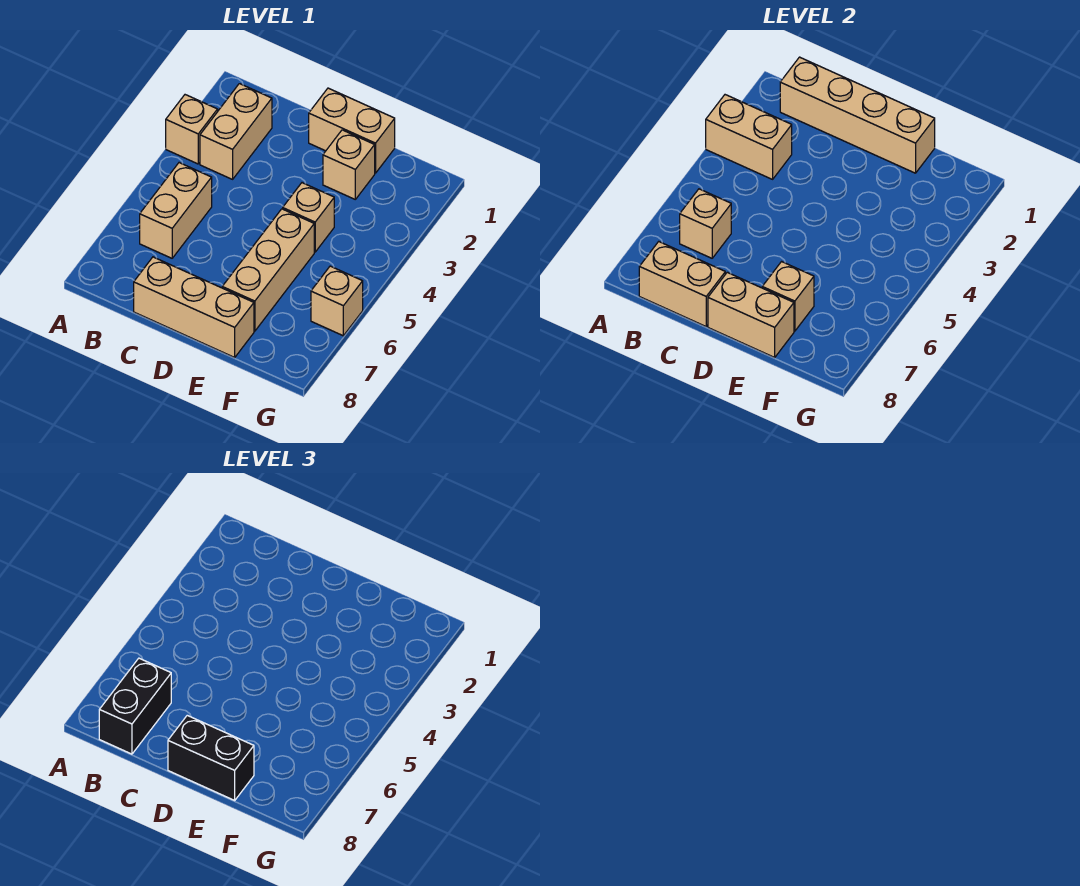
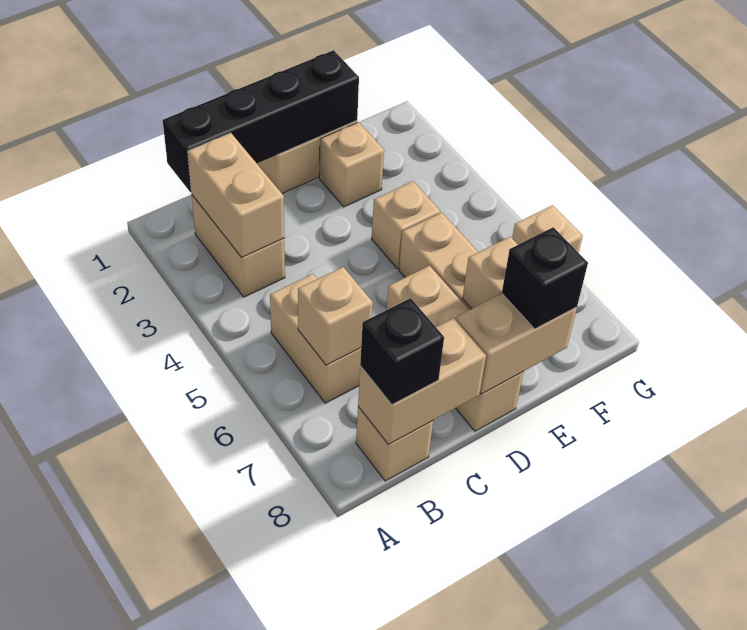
tan brick A3 level 1 -> tan brick B8 level 1
tan brick A3:B3 level 2 -> tan brick B2:B3 level 2
tan brick B1:E1 level 2 -> black brick B1:E1 level 2
black brick B7:B8 level 3 -> black brick B8 level 3
tan brick C8:E8 level 1 -> tan brick D6:D8 level 1
black brick D8:E8 level 3 -> black brick E8 level 3

